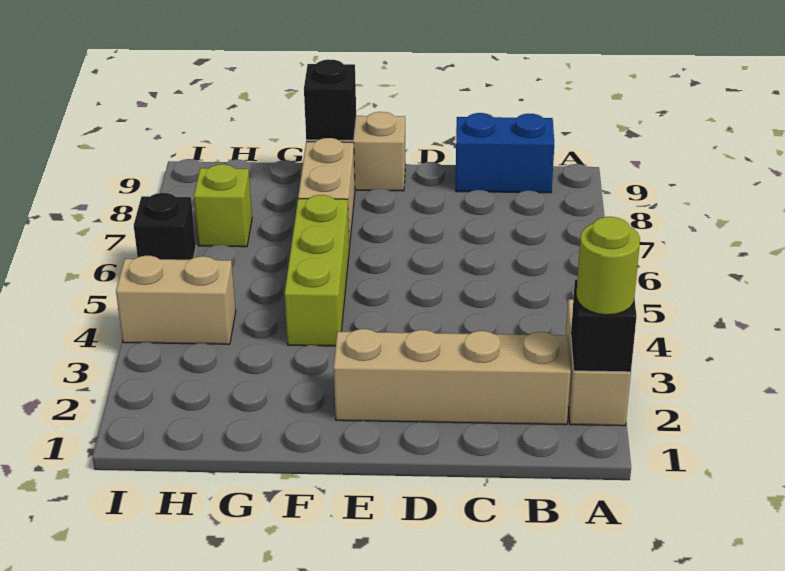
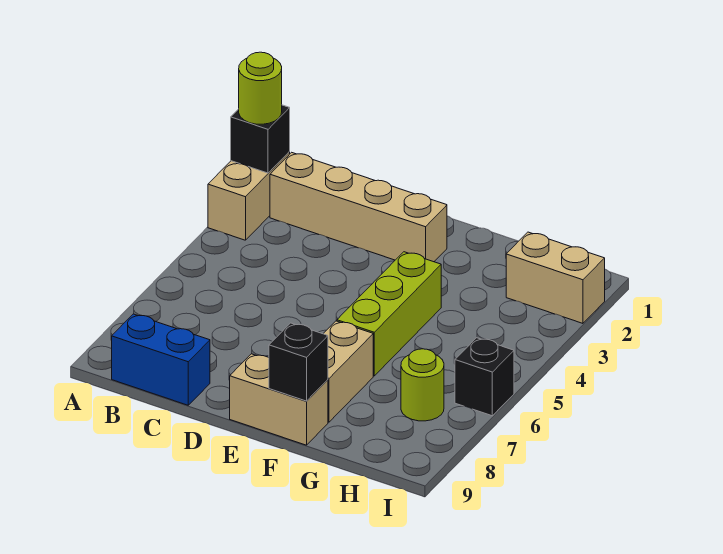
tan brick H4:I4 level 1 -> tan brick H2:I2 level 1
lime brick H7 level 1 -> lime round brick H7 level 1

